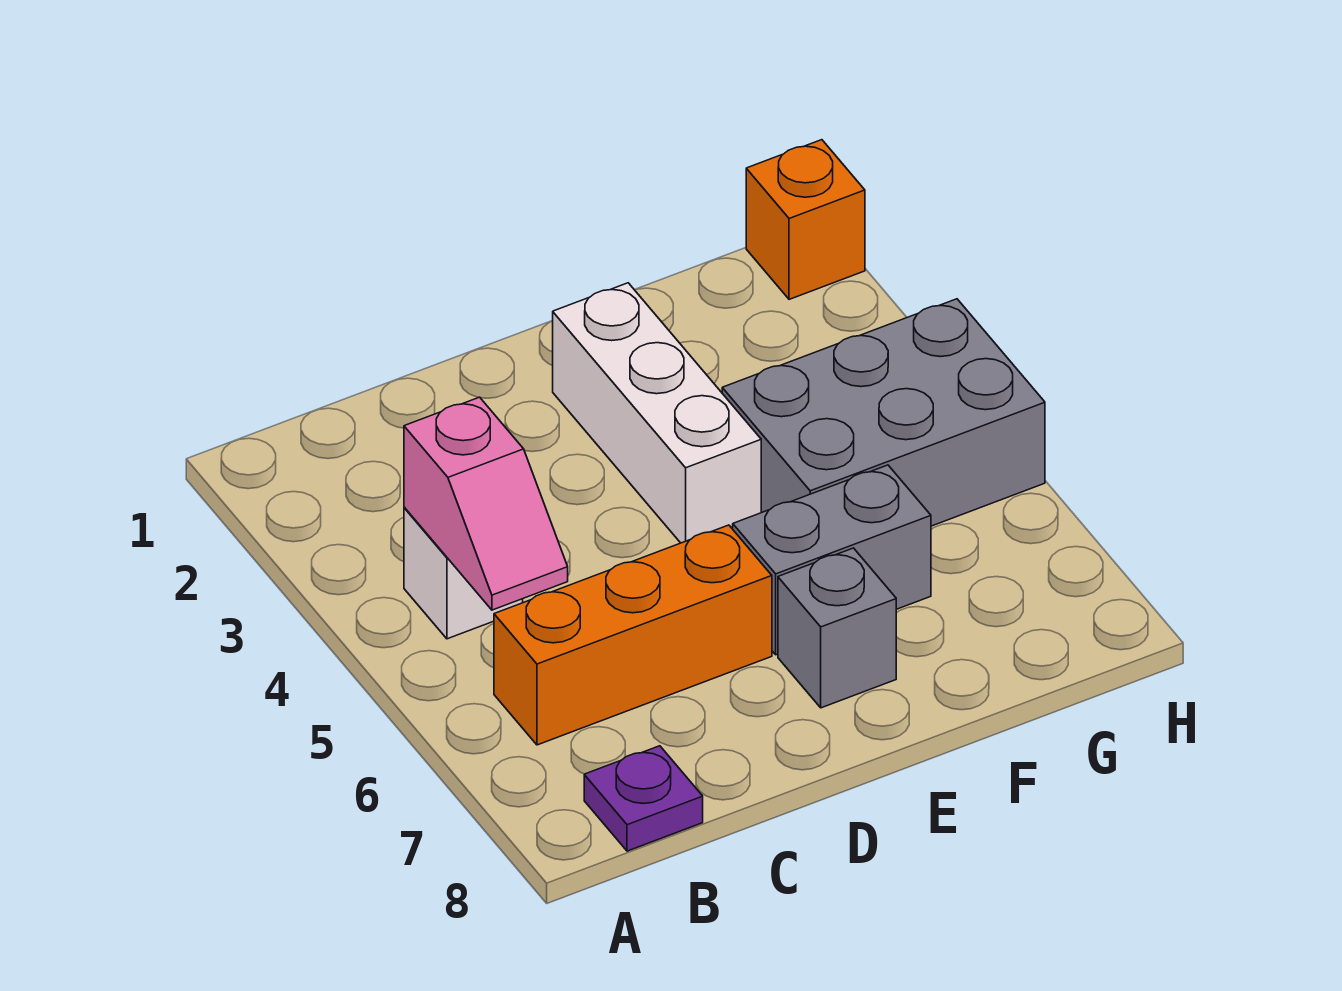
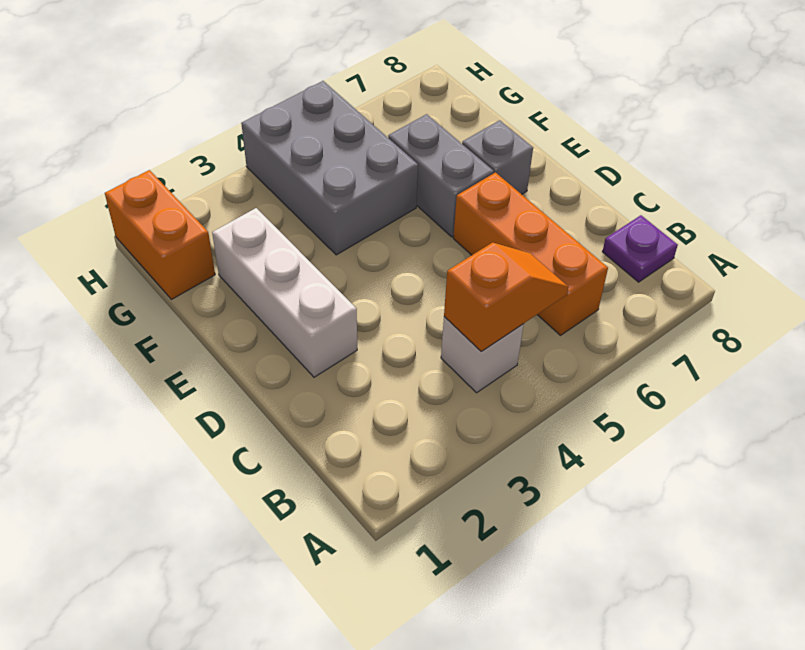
pink slope B4:B5 level 2 top 4 -> orange slope B4:B5 level 2 top 4
white brick E2:E4 level 1 -> white brick D2:F2 level 1
orange brick H1 level 1 -> orange brick G1:H1 level 1

